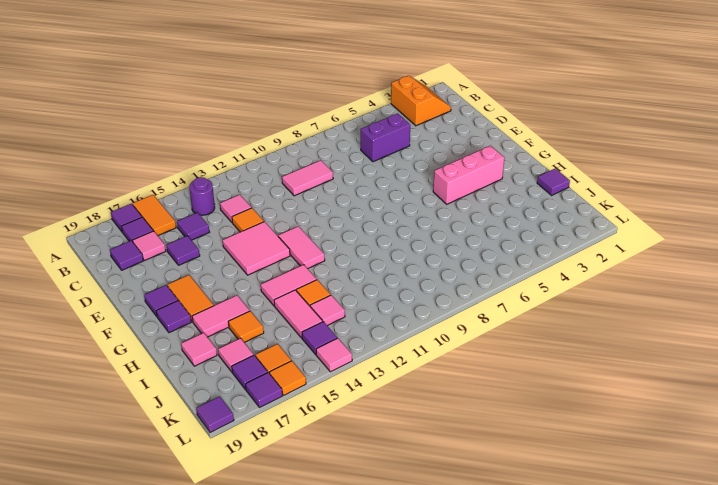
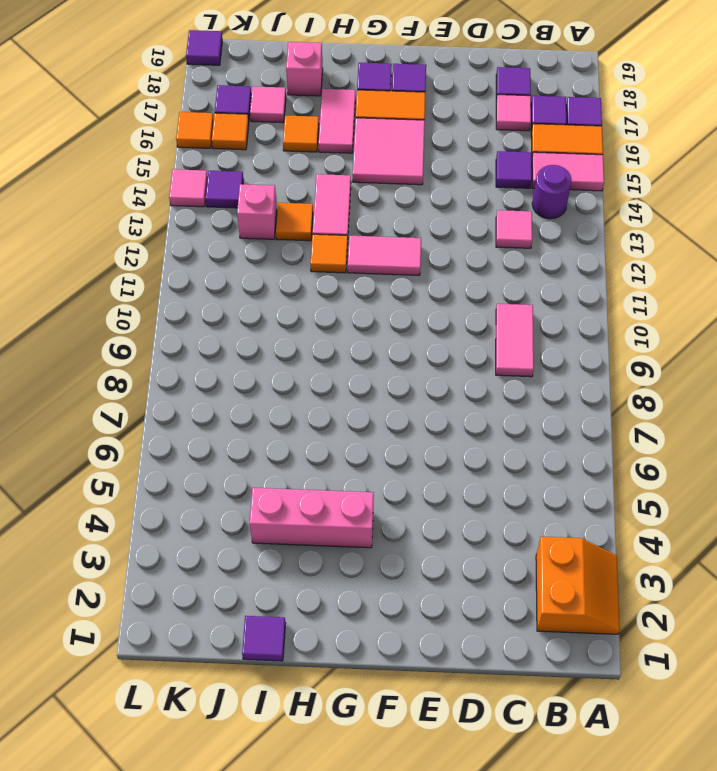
orange slope A2:B3 level 1 top 3 -> orange slope A2:B3 level 1 top B
purple brick C5:C6 level 1 -> none
orange tile D13 level 1 -> orange tile H12 level 1
purple tile D16 level 1 -> none
pink tile E13:F14 level 1 -> pink tile F15:G16 level 1
pink brick G3:G5 level 1 -> pink brick G4:I4 level 1
pink tile I14:J14 level 1 -> pink tile A15:B15 level 1
pink tile I18 level 1 -> pink brick I18 level 1
pink tile J13 level 1 -> pink brick J13 level 1
purple tile L17 level 1 -> none

